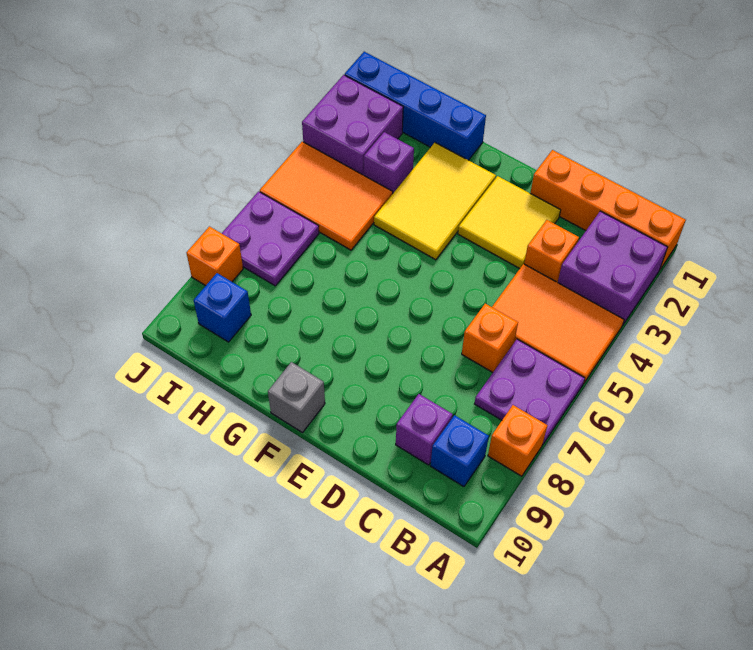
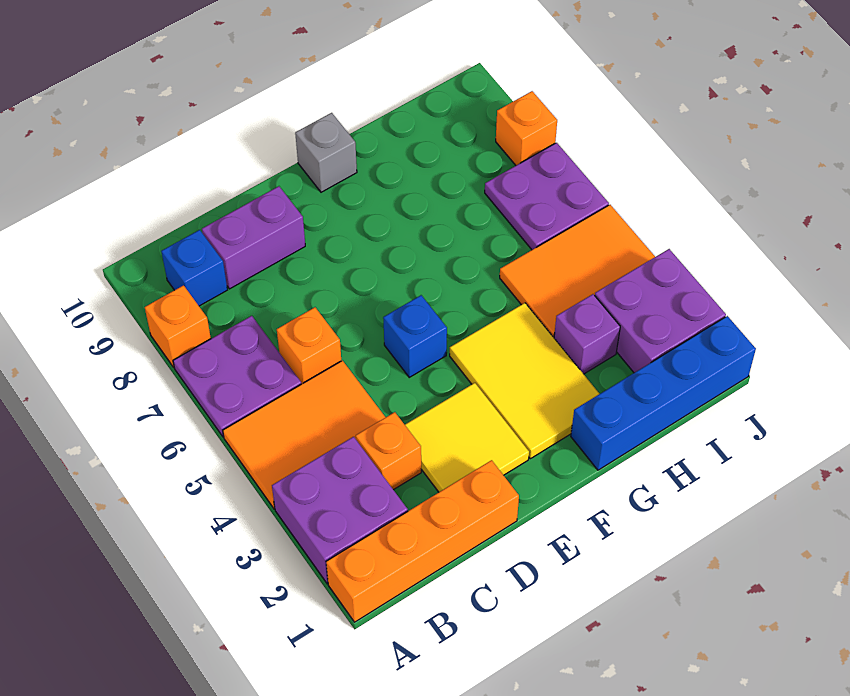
purple brick C9 level 1 -> purple brick C9:D9 level 1
blue brick I9 level 1 -> blue brick E5 level 1

